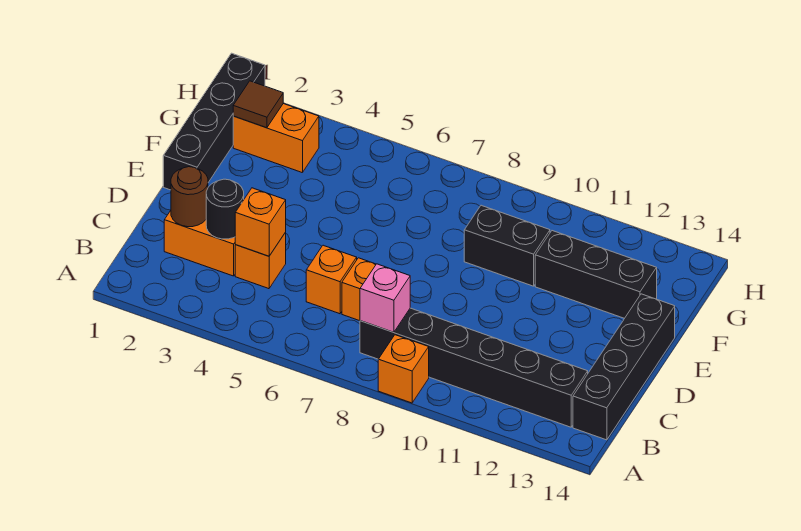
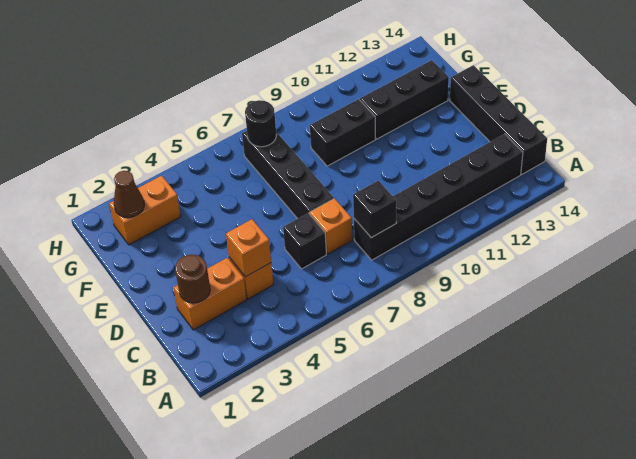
orange brick A9 level 1 -> none
pink brick B8 level 2 -> black brick B8 level 2
black round brick C3 level 2 -> black round brick G7 level 2
orange brick C6 level 1 -> black brick C6 level 1
black brick E1:H1 level 1 -> black brick D7:G7 level 1
brown tile G2 level 2 -> brown cone G2 level 2

